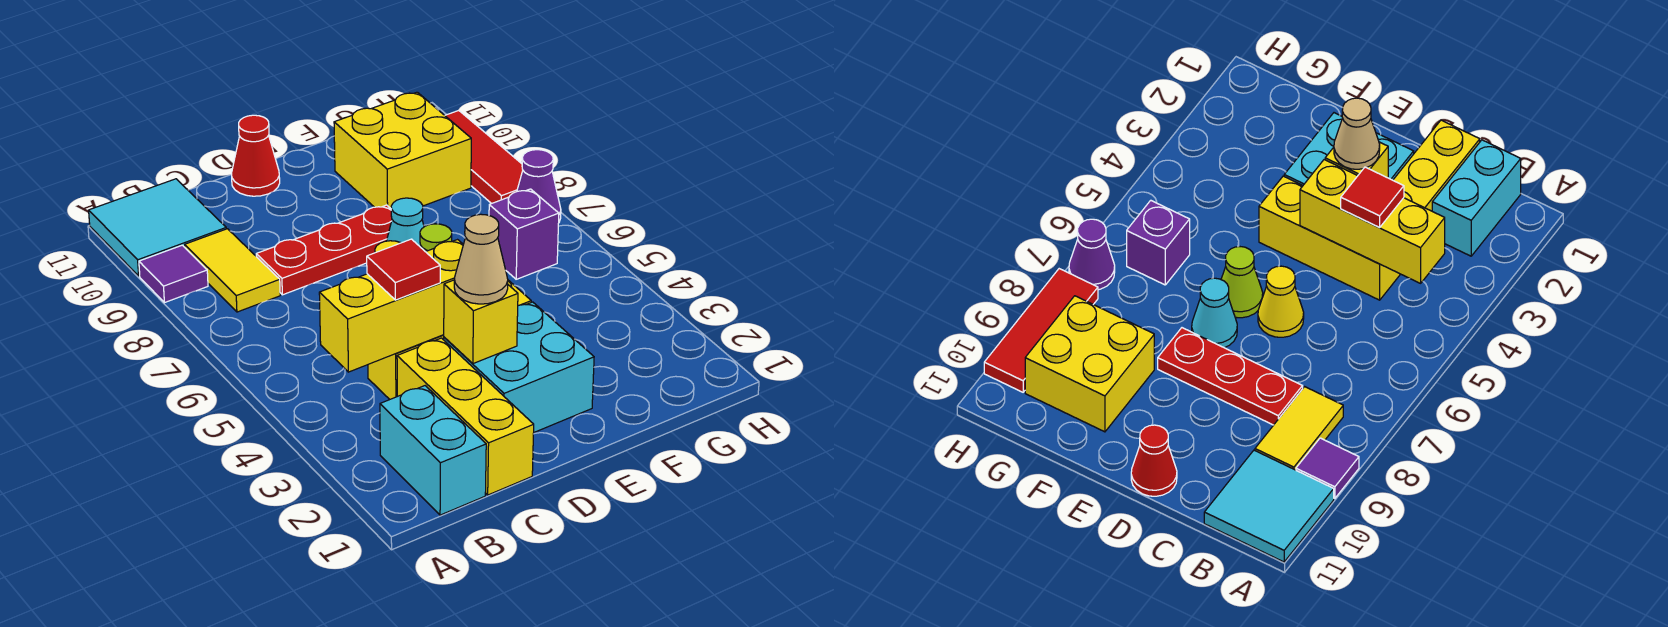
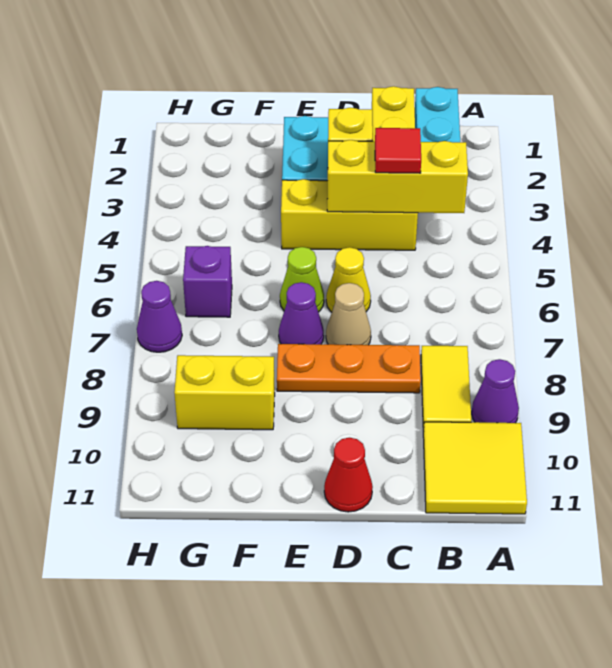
purple tile A9 level 1 -> purple cone A9 level 1
cyan tile A10:B11 level 1 -> yellow tile A10:B11 level 1
red plate C8:E8 level 1 -> orange plate C8:E8 level 1
tan cone D3 level 3 -> tan cone D7 level 1
cyan cone E7 level 1 -> purple cone E7 level 1
yellow brick F9:G10 level 1 -> yellow brick F9:G9 level 1
red tile H8:H10 level 1 -> none

